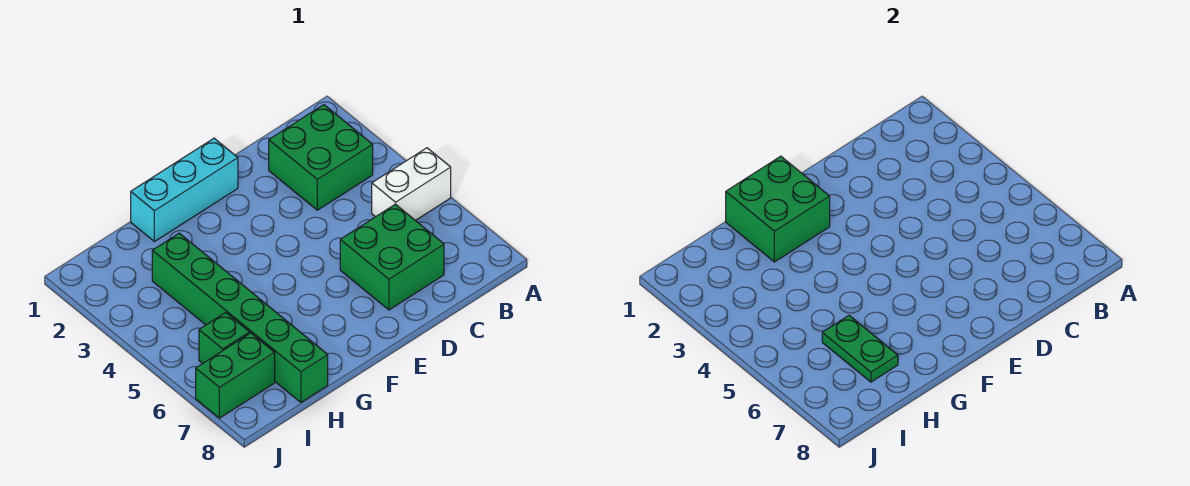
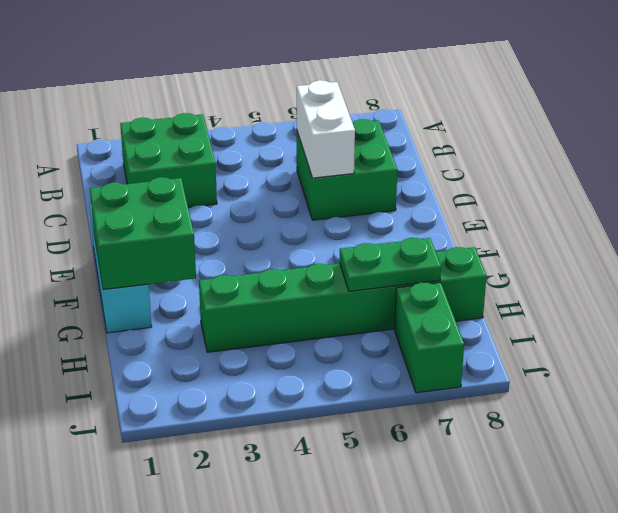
white brick A5:B5 level 1 -> white brick C6:D6 level 2
green brick I6 level 1 -> none

